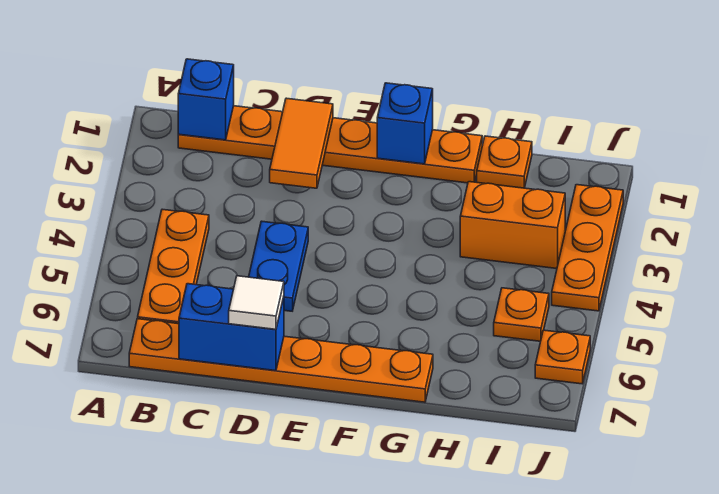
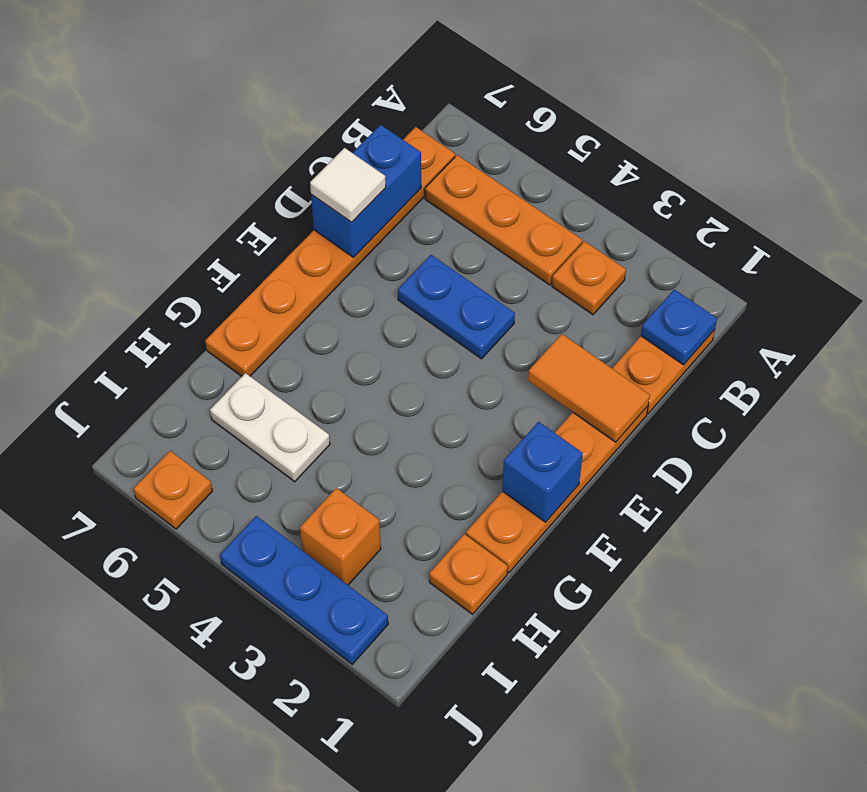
blue brick B1 level 2 -> blue plate B1 level 2
orange brick H3:I3 level 1 -> orange brick I3 level 1
none -> white plate H5:H6 level 1
orange plate I5 level 1 -> orange plate B3 level 1
orange plate J2:J4 level 1 -> blue plate J2:J4 level 1

